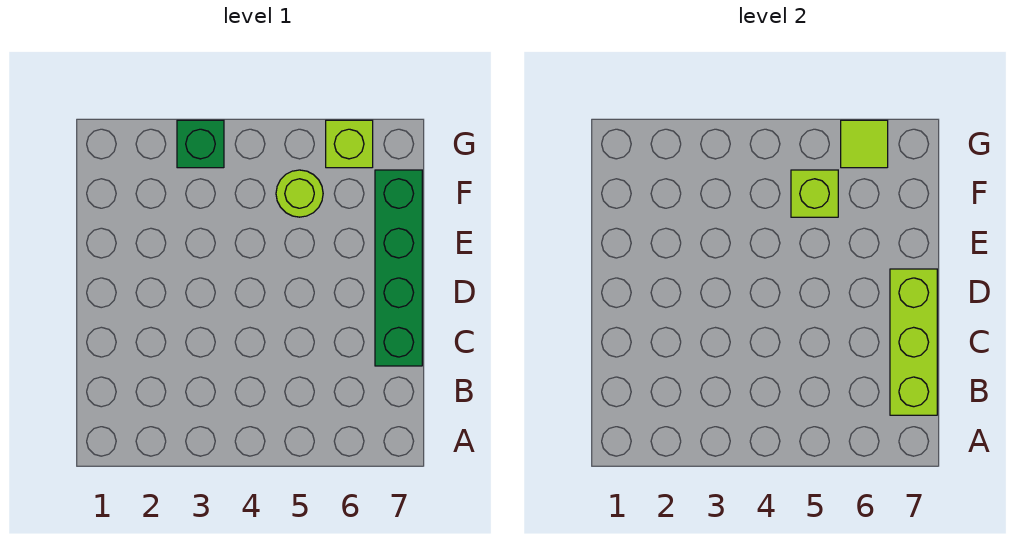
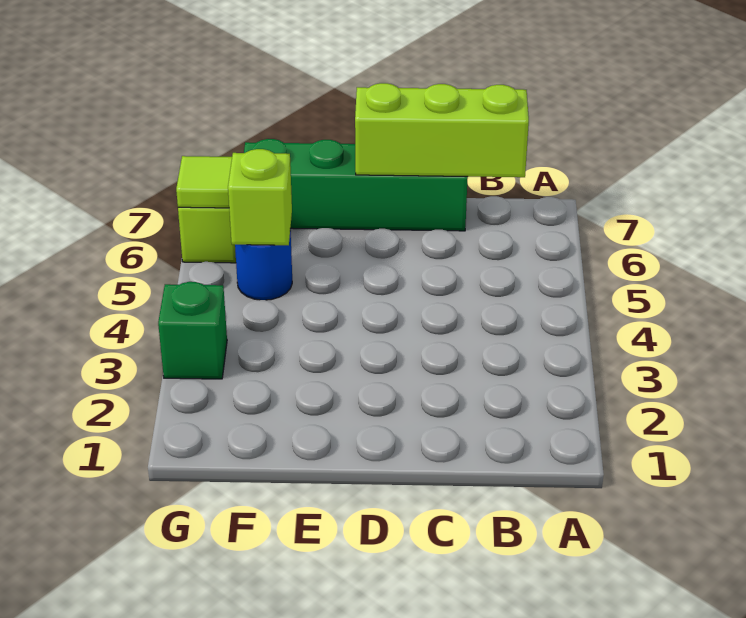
lime round brick F5 level 1 -> blue round brick F5 level 1

